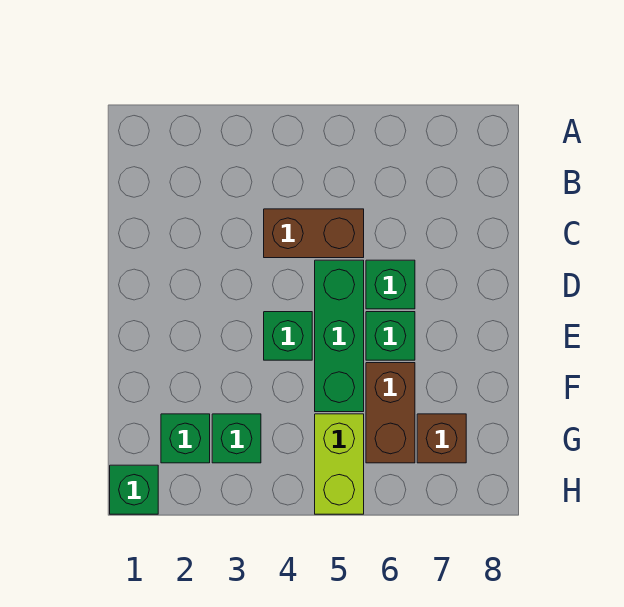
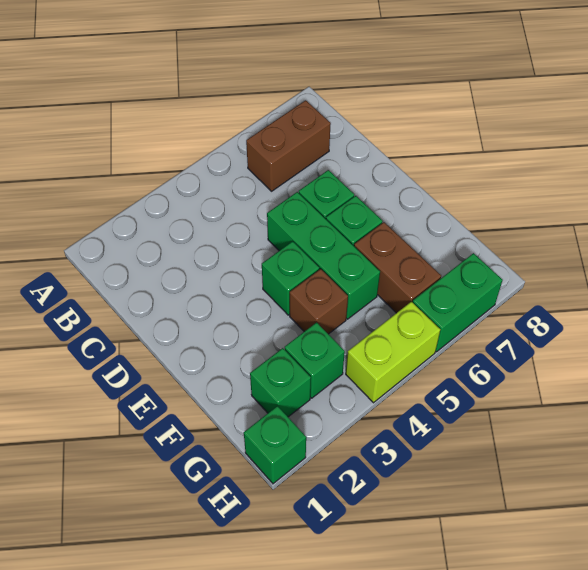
brown brick C4:C5 level 1 -> brown brick B6:B7 level 1
lime brick G5:H5 level 1 -> lime brick H4:H5 level 1
brown brick G7 level 1 -> brown brick F4 level 1
none -> green brick H6:H7 level 1

